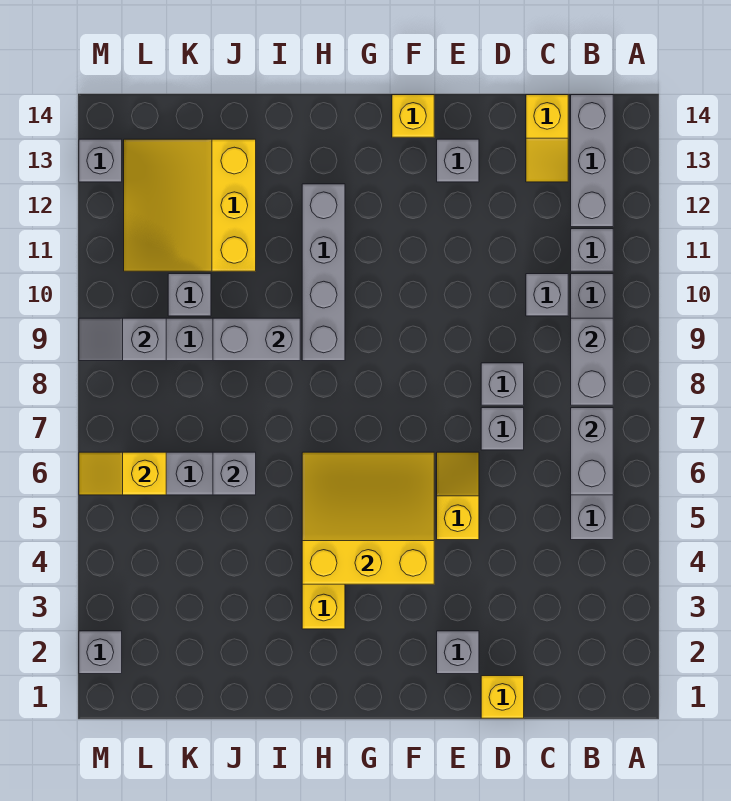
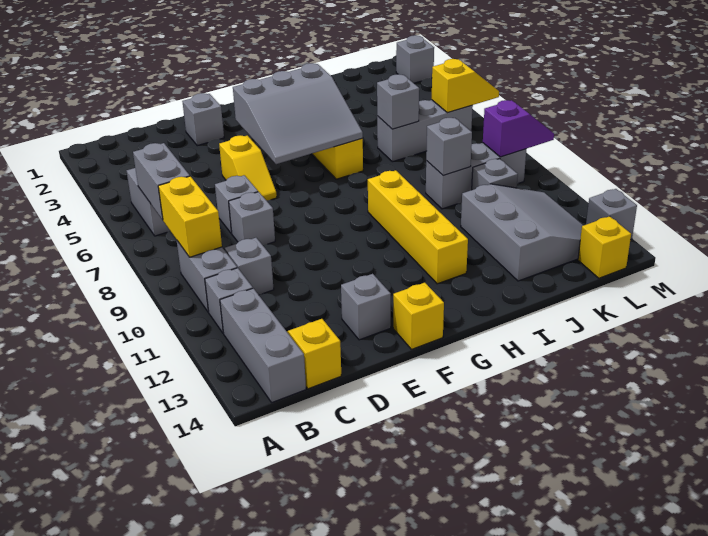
grey brick B8:B9 level 2 -> yellow brick B8:B9 level 2
yellow brick D1 level 1 -> yellow brick L14 level 1
yellow slope F4:H6 level 2 top 4 -> grey slope F4:H6 level 2 top 4
grey brick H9:H12 level 1 -> yellow brick H9:H12 level 1
grey brick I9:J9 level 2 -> grey brick J9 level 2
yellow slope J11:L13 level 1 top J -> grey slope J11:L13 level 1 top J
grey slope L9:M9 level 2 top L -> purple slope L9:M9 level 2 top L

